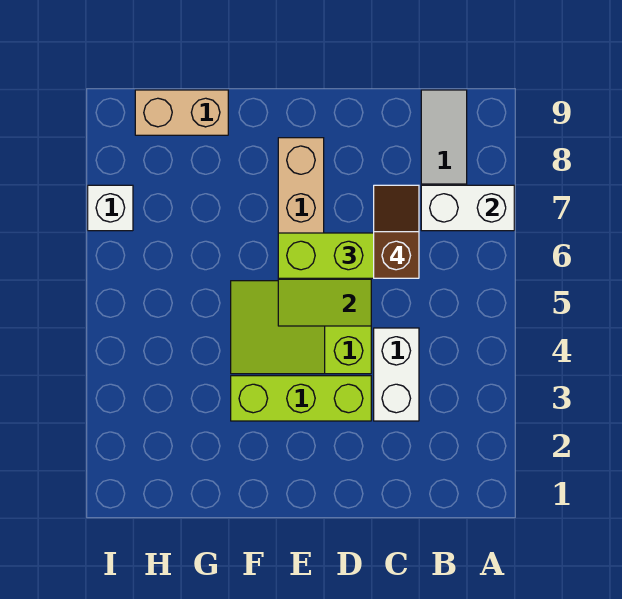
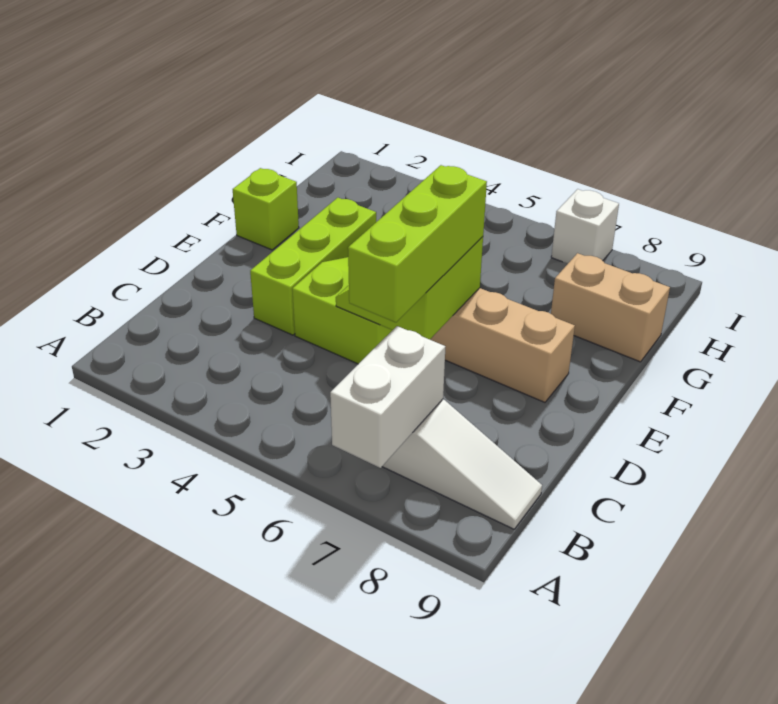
white brick C3:C4 level 1 -> none
brown slope C6:C7 level 4 top 6 -> none
none -> lime brick F1 level 1
tan brick G9:H9 level 1 -> tan brick G8:G9 level 1

